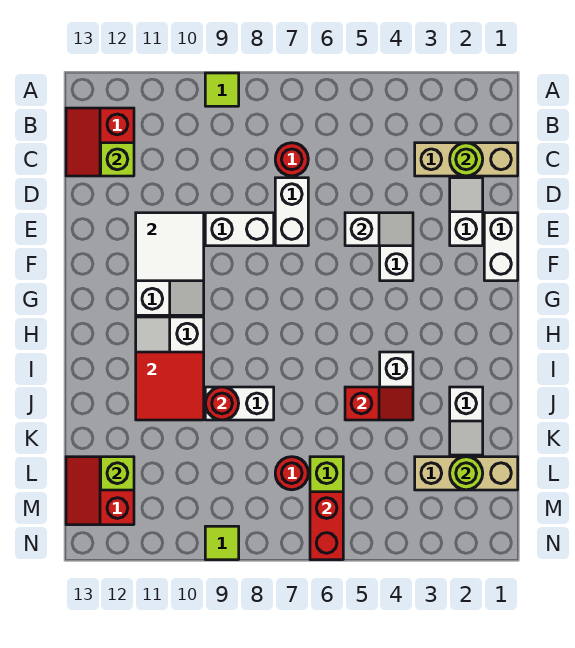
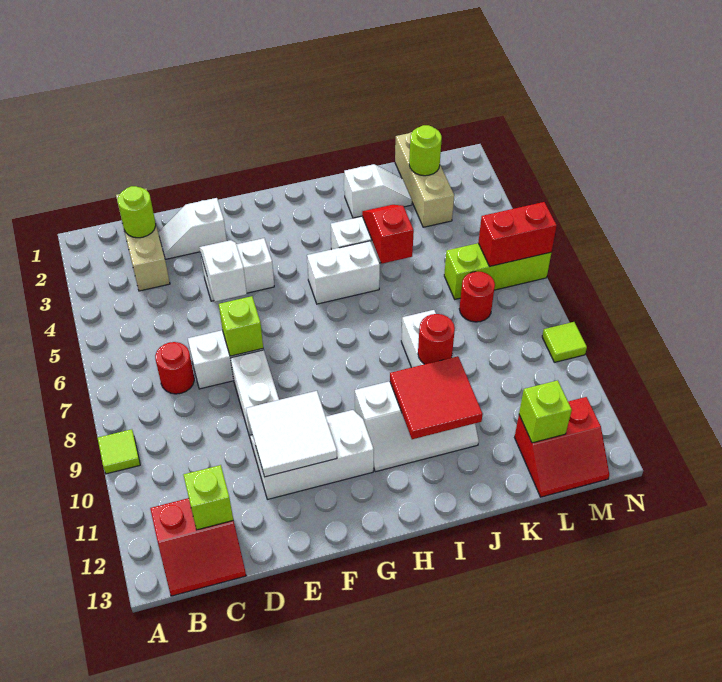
white brick E1:F1 level 1 -> white brick H5:I5 level 1
none -> lime brick E7 level 2

